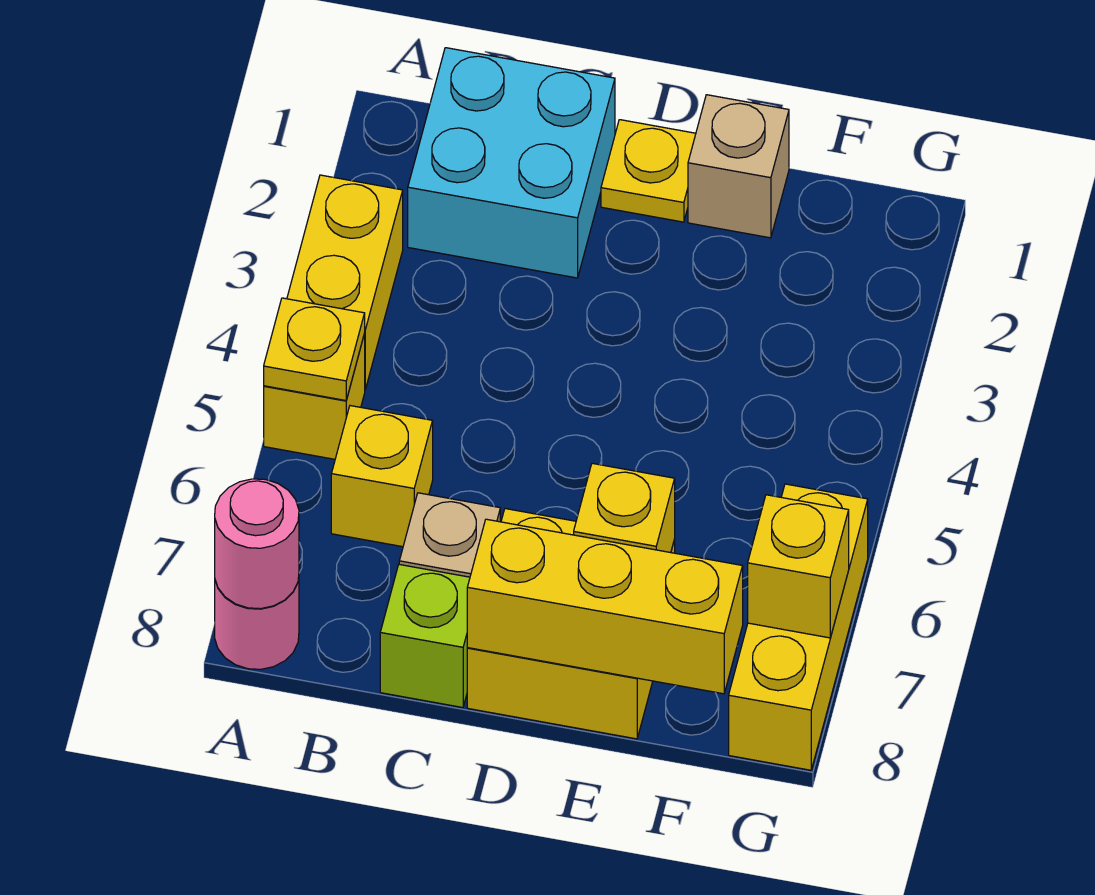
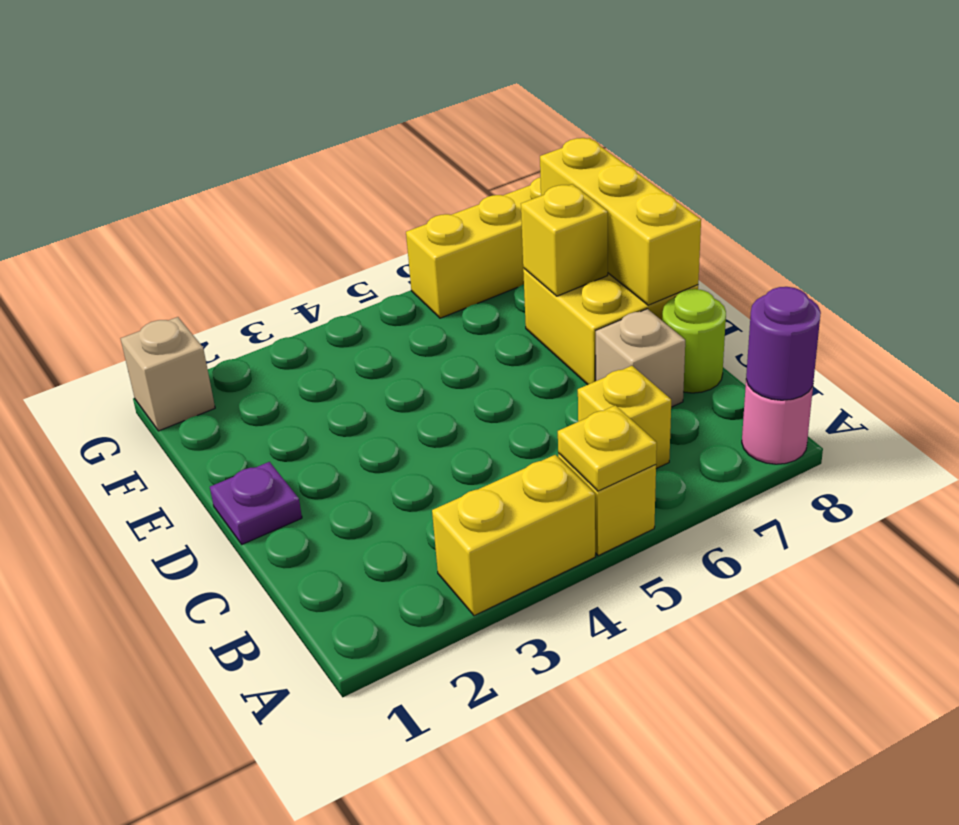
pink round brick A8 level 2 -> purple round brick A8 level 2
cyan brick B1:C2 level 1 -> none
lime brick C8 level 1 -> lime round brick C8 level 1
yellow plate D1 level 1 -> purple plate D1 level 1
tan brick E1 level 1 -> tan brick G1 level 1
yellow brick G7 level 2 -> none

